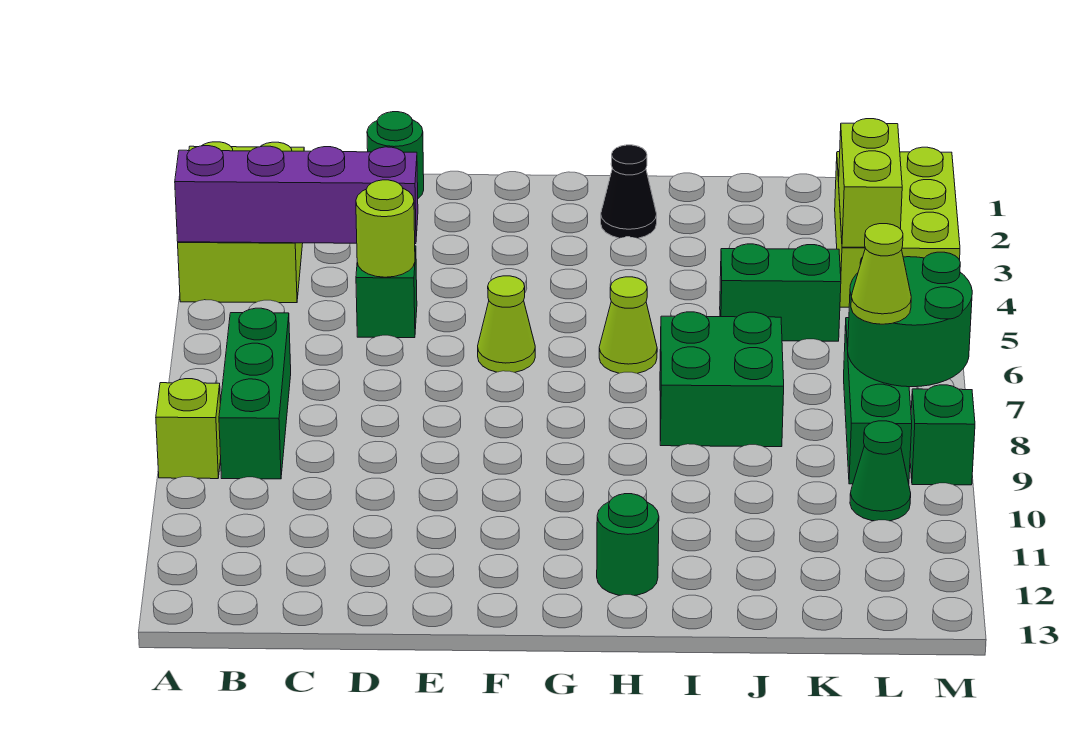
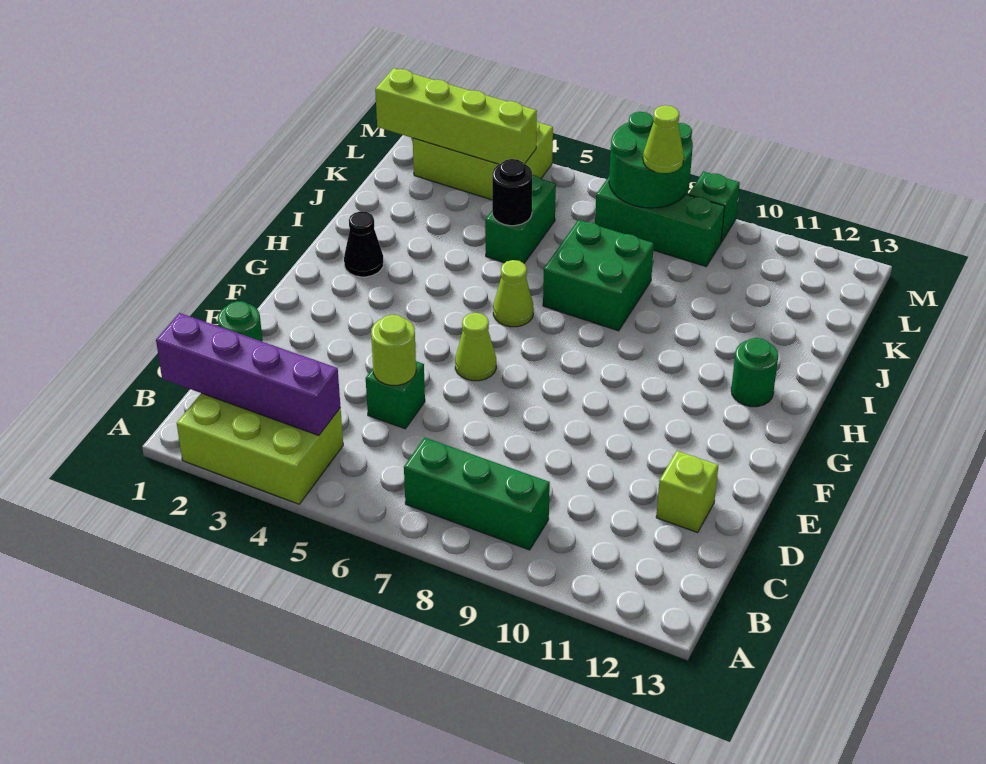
purple brick A4:D4 level 2 -> purple brick B1:B4 level 2
lime brick A9 level 1 -> lime brick D12 level 1
none -> black round brick J5 level 2
lime brick L3:L4 level 2 -> lime brick L1:L4 level 2
green cone L10 level 1 -> none

